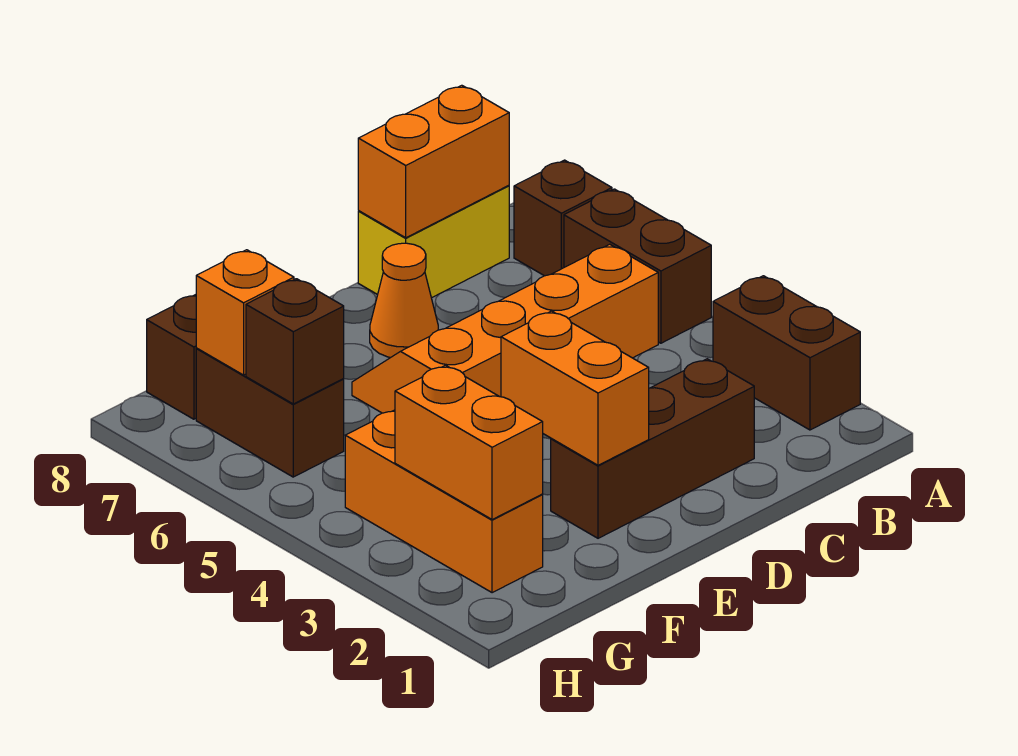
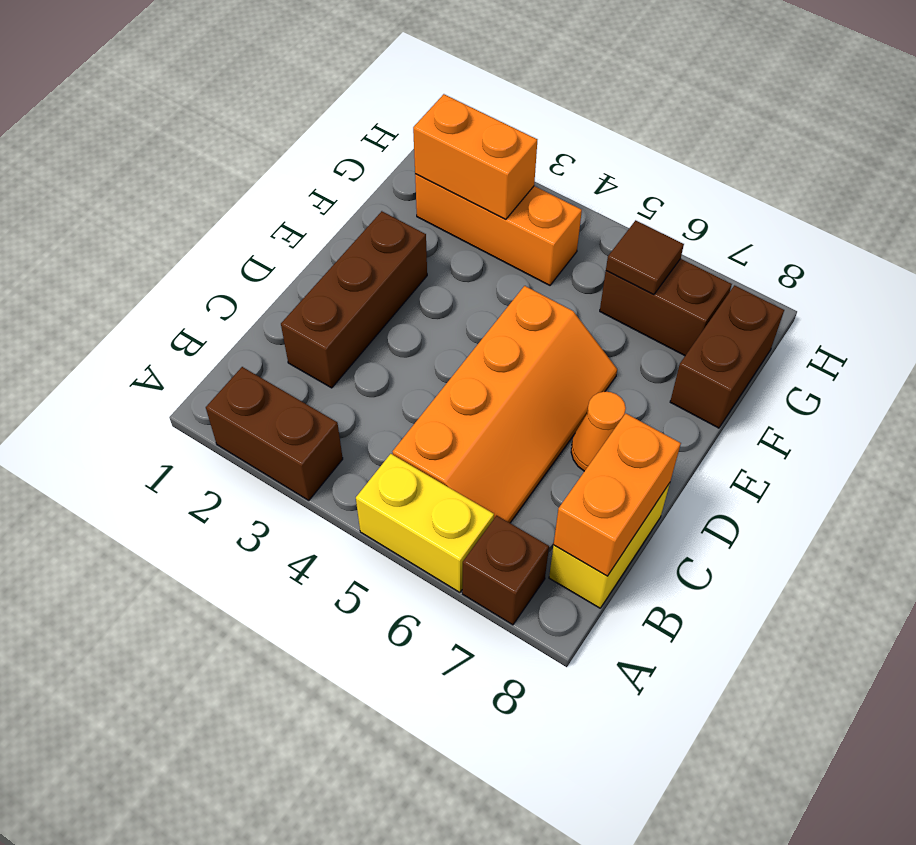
brown brick A5:A6 level 1 -> yellow brick A5:A6 level 1
orange brick E2:E3 level 2 -> none
brown brick G6 level 2 -> brown tile G6 level 2
orange brick G7 level 2 -> none

